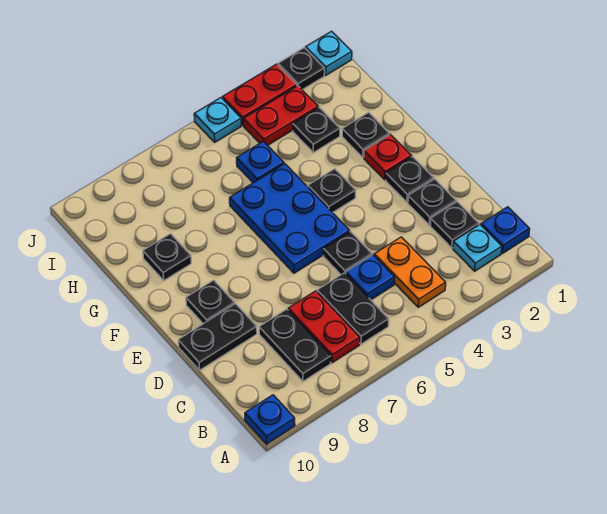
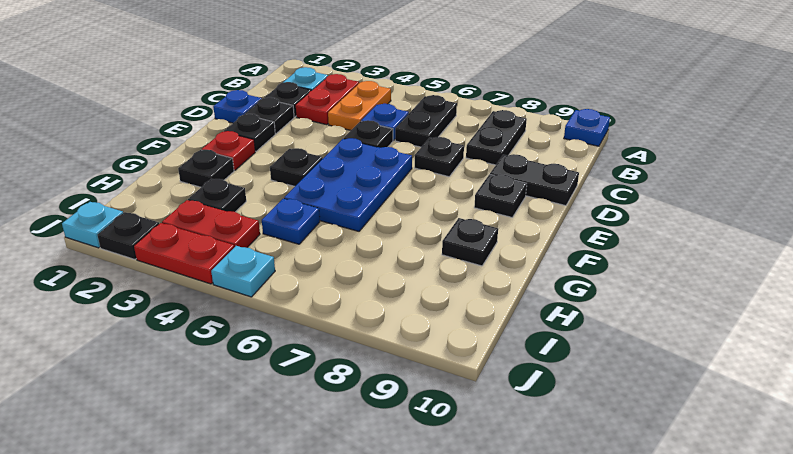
blue plate B1 level 1 -> blue plate D1 level 1
red plate B7:C7 level 1 -> red plate B3:C3 level 1
none -> black plate D7 level 1

